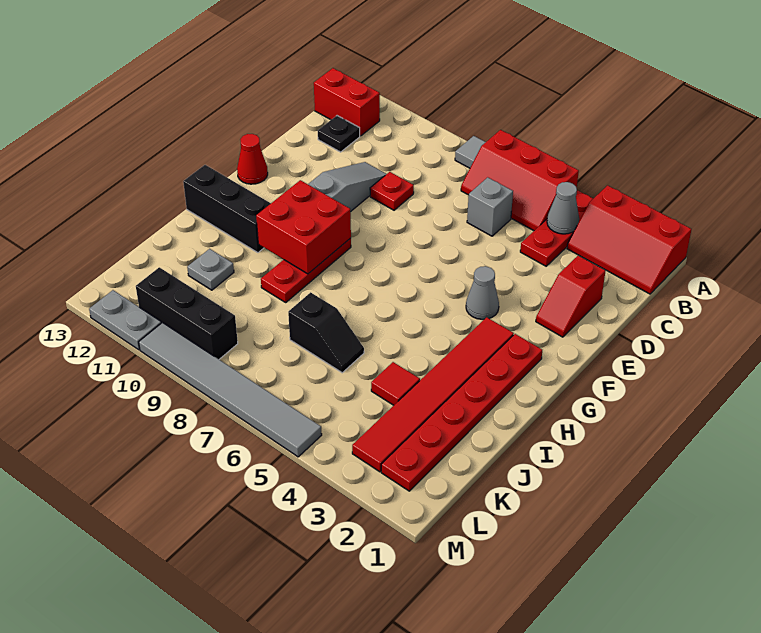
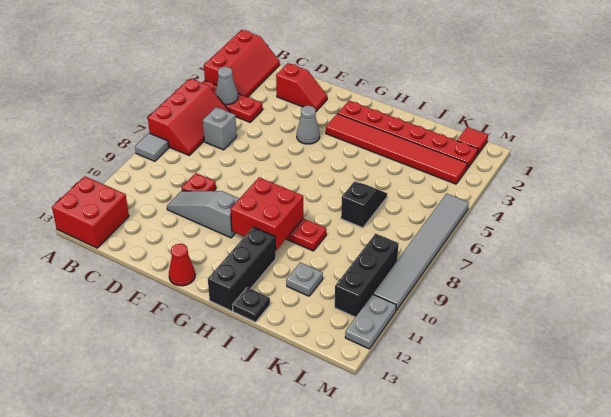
red brick B12:B13 level 1 -> red brick A12:B13 level 1
black plate C12 level 1 -> black plate I13 level 1
red tile J4 level 1 -> red tile L1 level 1

